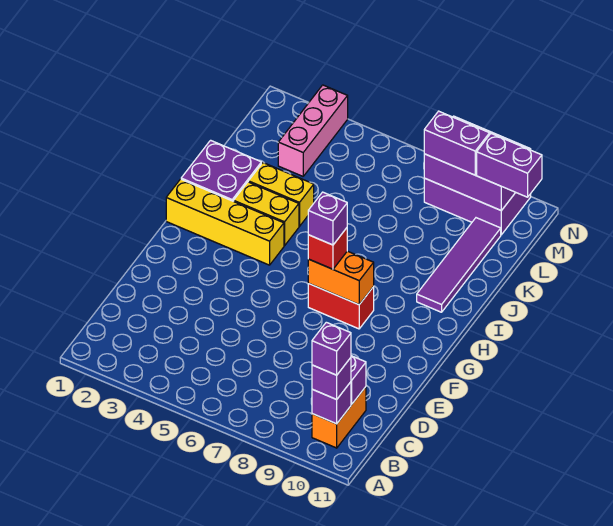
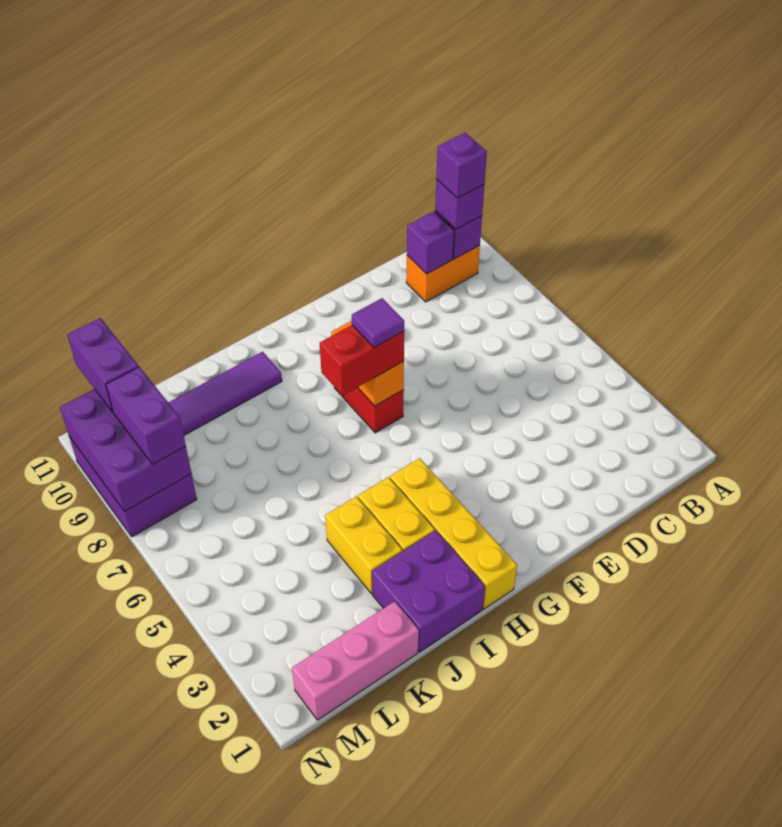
red brick G7 level 3 -> red brick G7:H7 level 3
purple brick G7 level 4 -> purple tile G7 level 4
pink brick L3:N3 level 1 -> pink brick K1:M1 level 1

